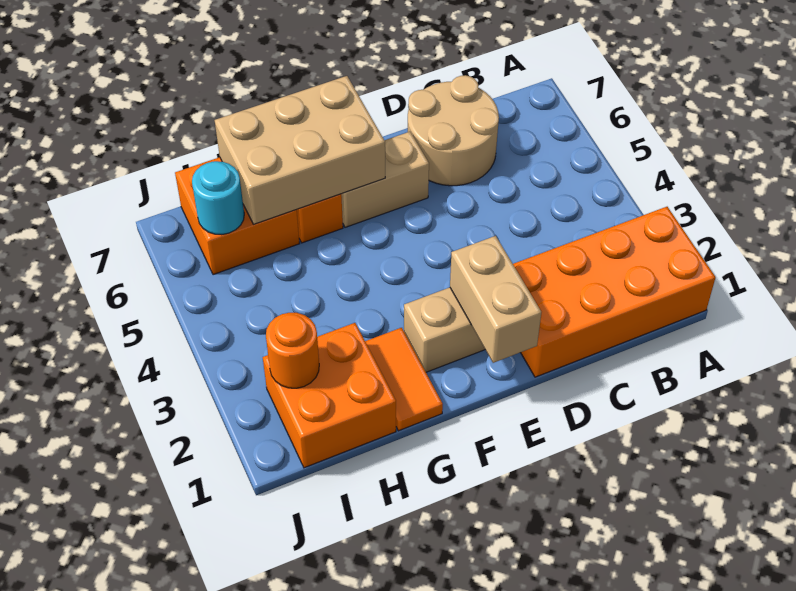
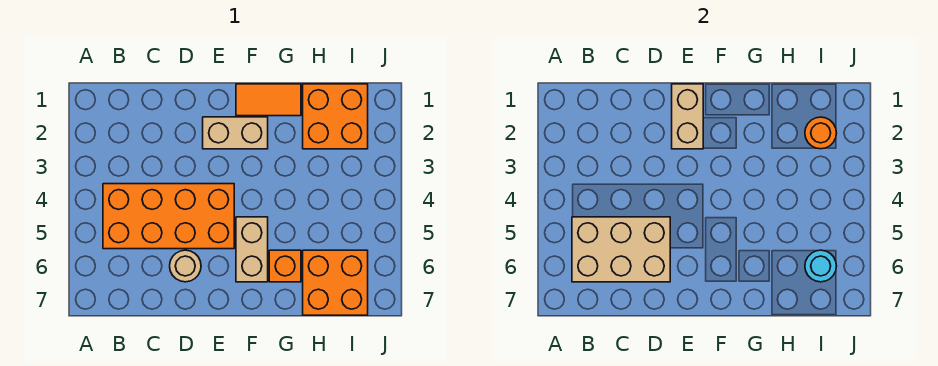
orange brick A1:D2 level 1 -> orange brick B4:E5 level 1
tan round brick C6:D7 level 1 -> tan round brick D6 level 1
tan brick E6:F6 level 1 -> tan brick F5:F6 level 1
tan brick F6:H7 level 2 -> tan brick B5:D6 level 2
orange tile G1:G2 level 1 -> orange tile F1:G1 level 1

